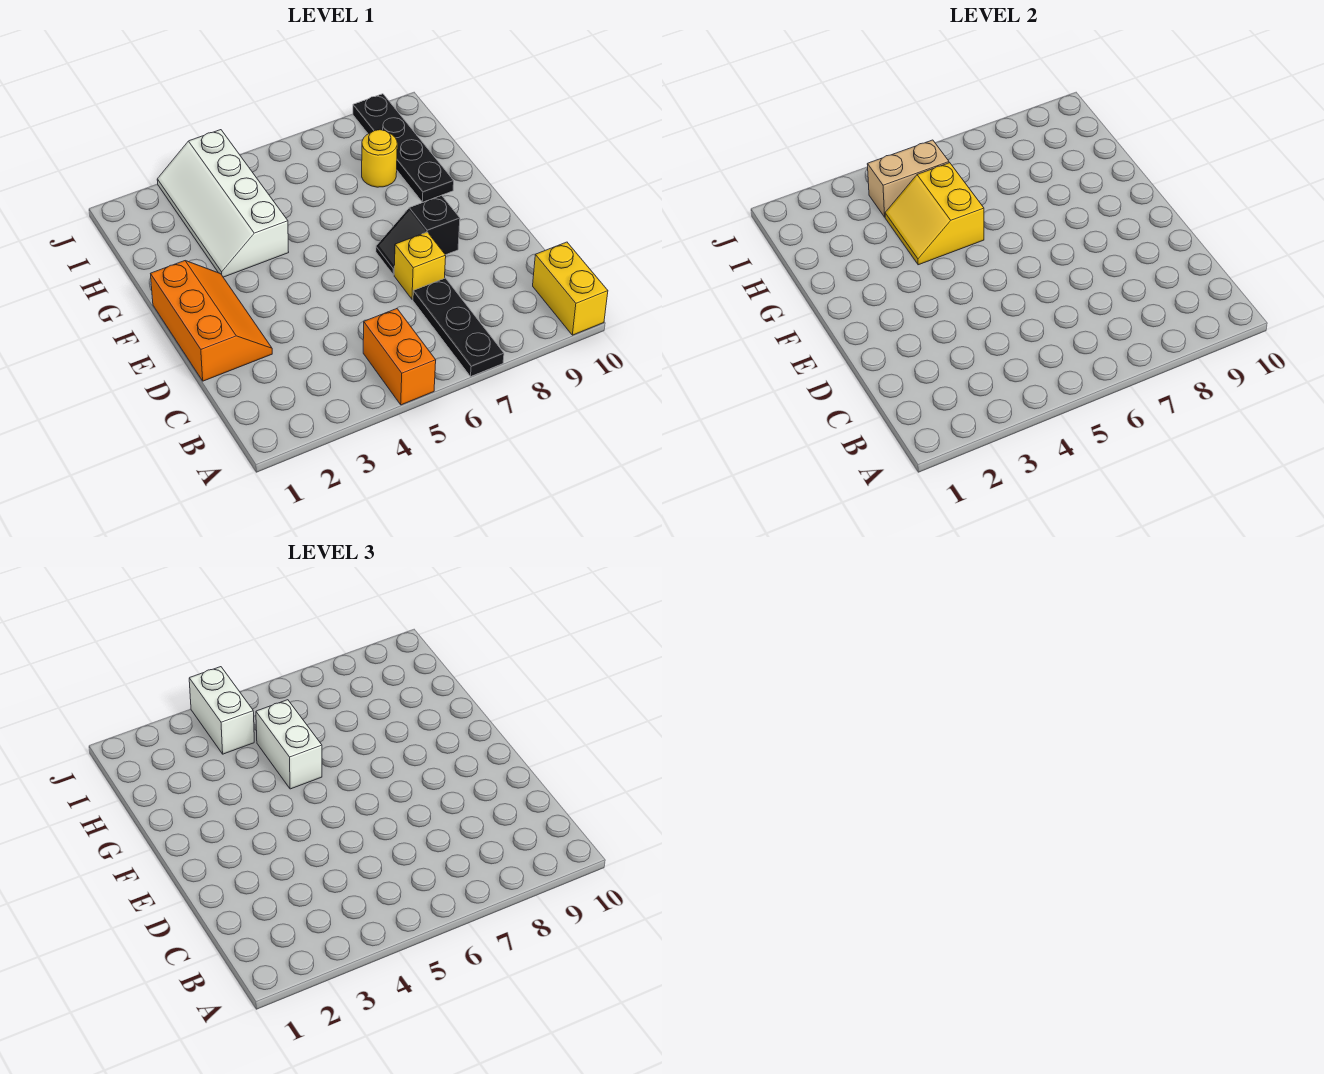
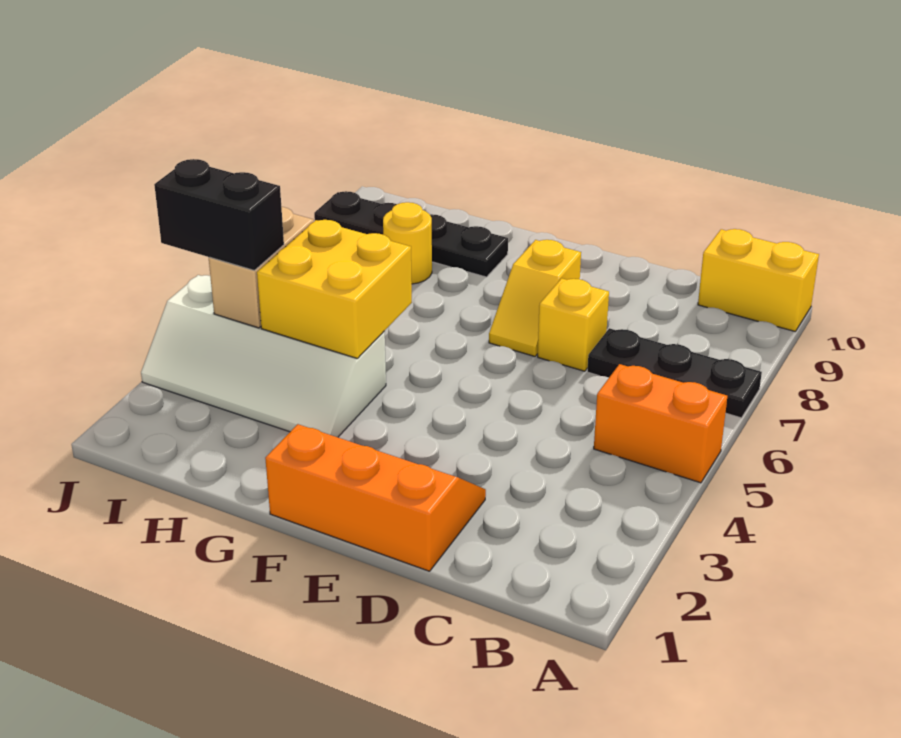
black slope E7:E8 level 1 top 8 -> yellow slope E7:E8 level 1 top 8
yellow slope G4:H5 level 2 top 5 -> yellow brick G4:H5 level 2
white brick G5:H5 level 3 -> none
white brick I4:J4 level 3 -> black brick I4:J4 level 3

